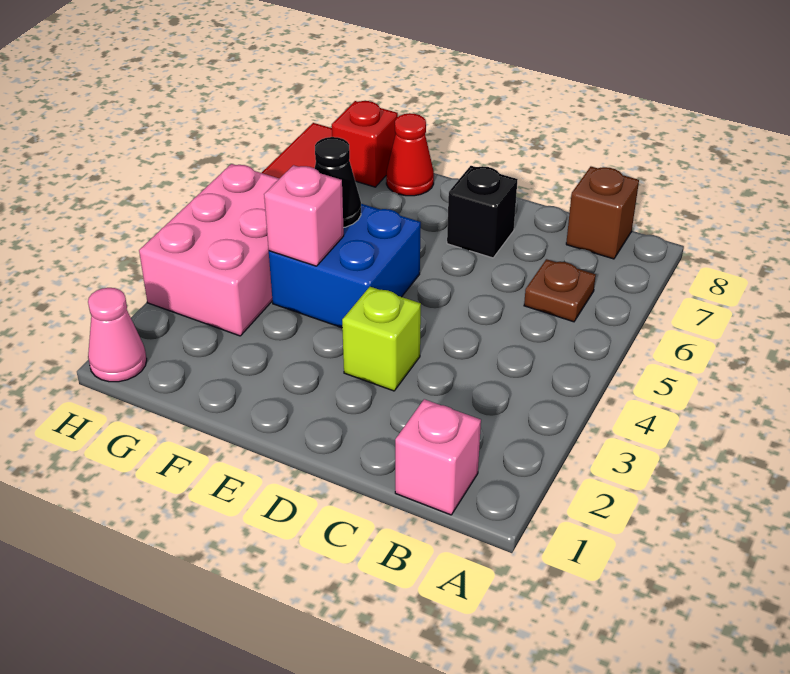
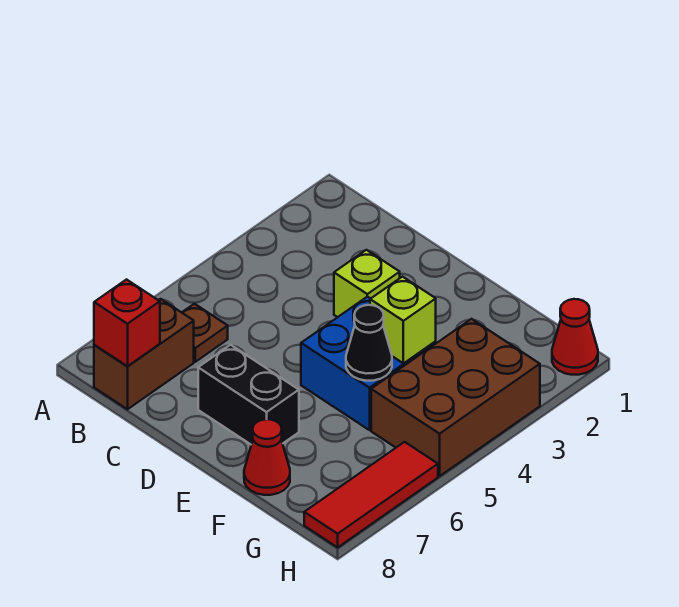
pink brick B1 level 1 -> none
brown brick B8 level 1 -> brown brick B7:B8 level 1
black brick D7 level 1 -> black brick D7:E7 level 1
pink brick F4 level 2 -> lime brick F4 level 2
pink brick G3:H5 level 1 -> brown brick G3:H5 level 1
red brick G8 level 1 -> red brick B8 level 2
pink cone H1 level 1 -> red cone H1 level 1

